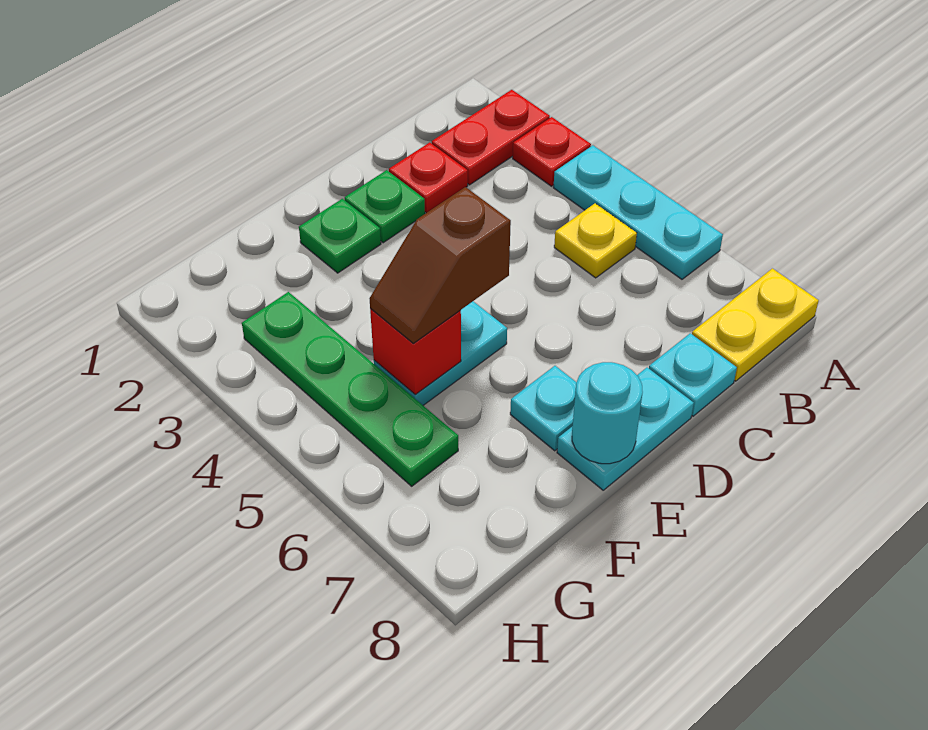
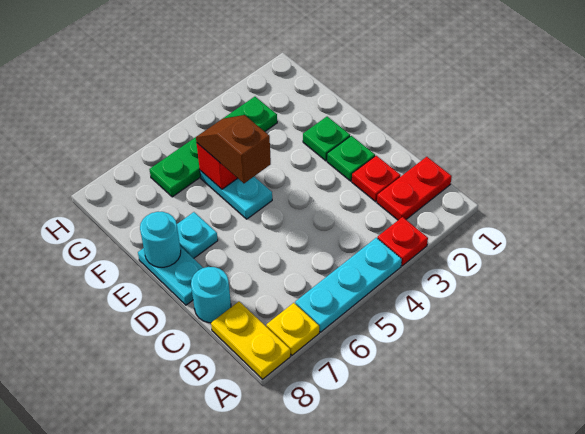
red plate A2:B2 level 1 -> red plate B1:B2 level 1
yellow plate B5 level 1 -> yellow plate A7 level 1
cyan plate C8 level 1 -> cyan round brick C8 level 1

